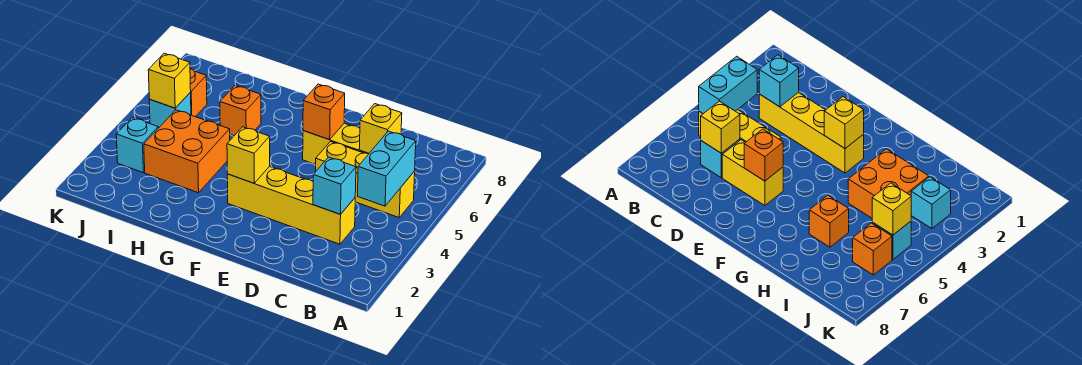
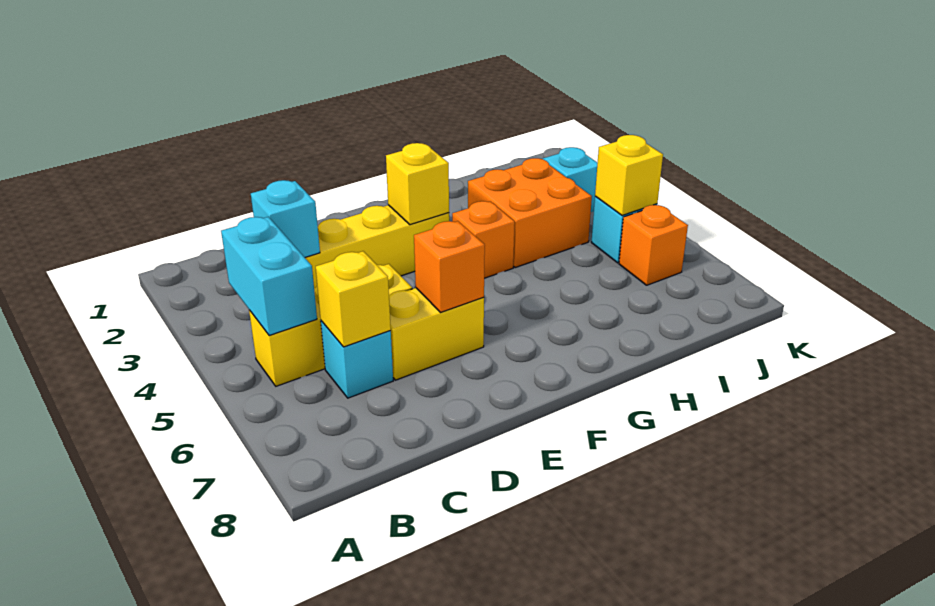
orange brick H6 level 1 -> orange brick G4 level 1

